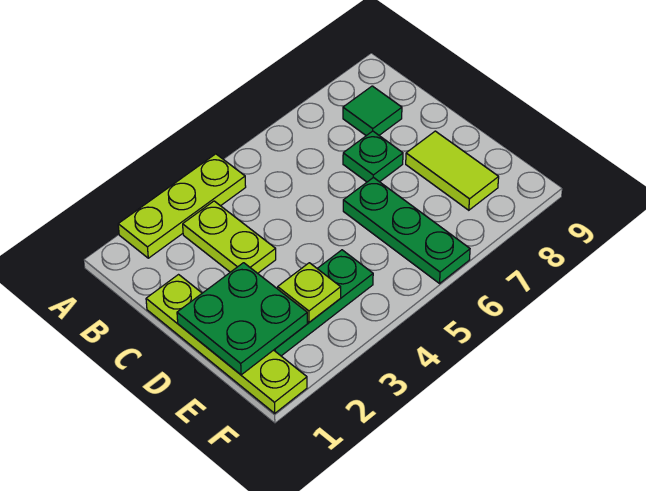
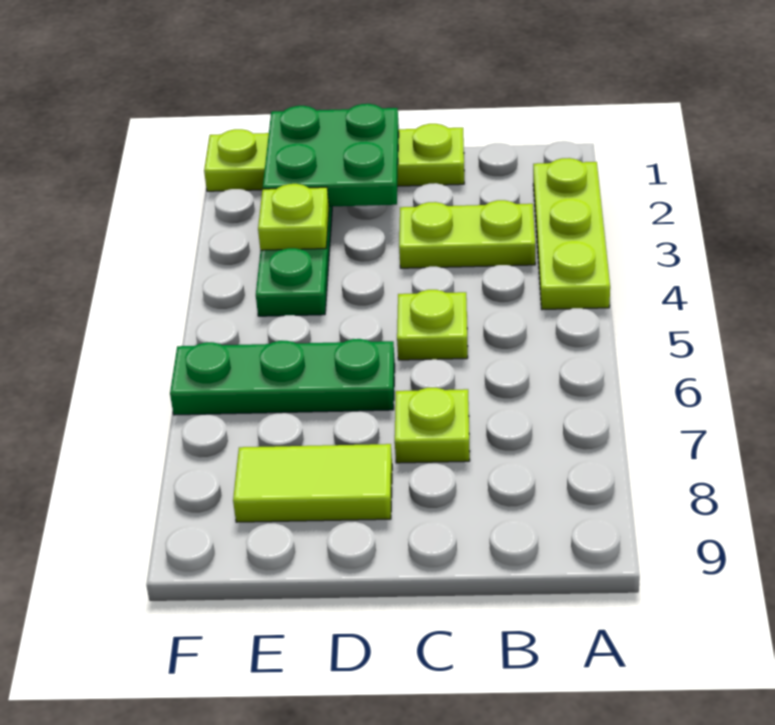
green tile B8 level 1 -> none
none -> lime plate C5 level 1
green plate C7 level 1 -> lime plate C7 level 1

